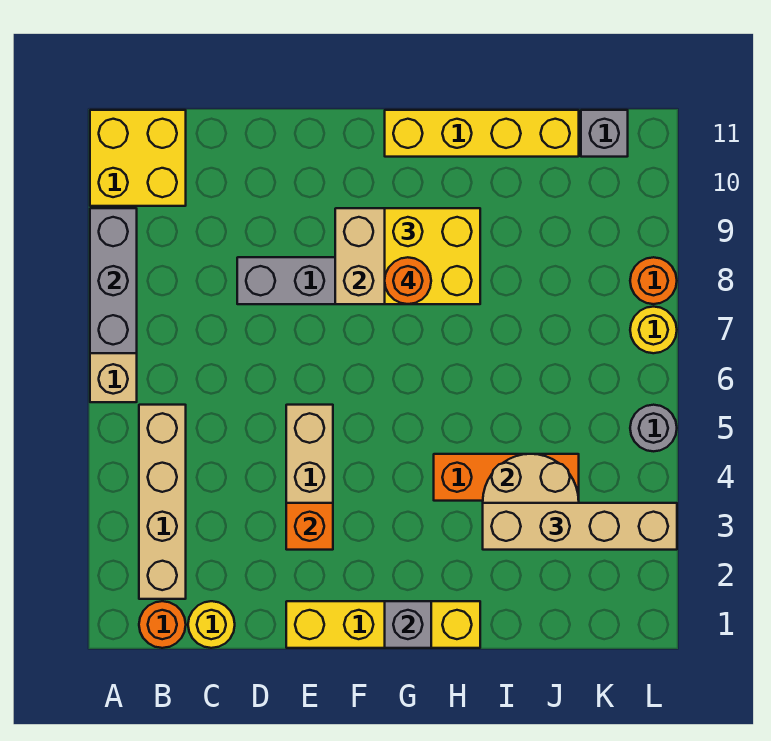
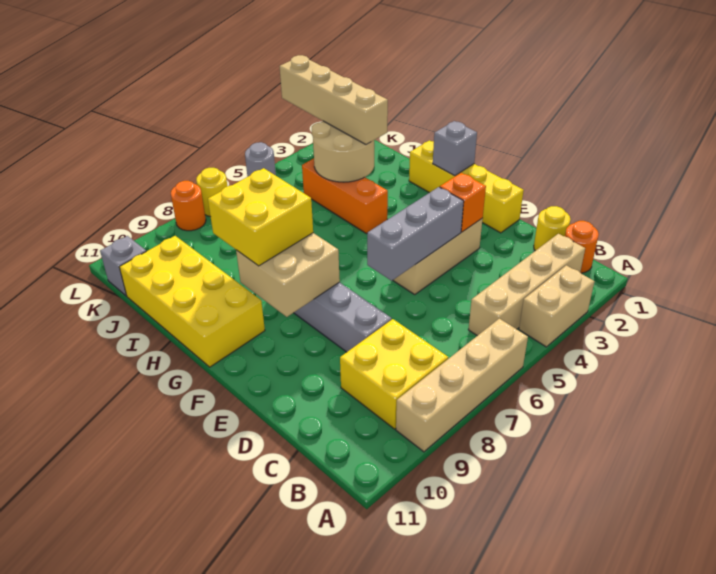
none -> tan brick A3:A4 level 1
grey brick A7:A9 level 2 -> grey brick E4:E6 level 2
yellow brick A10:B11 level 1 -> yellow brick B8:C9 level 1
orange round brick G8 level 4 -> none
yellow brick G11:J11 level 1 -> yellow brick G10:J11 level 1

